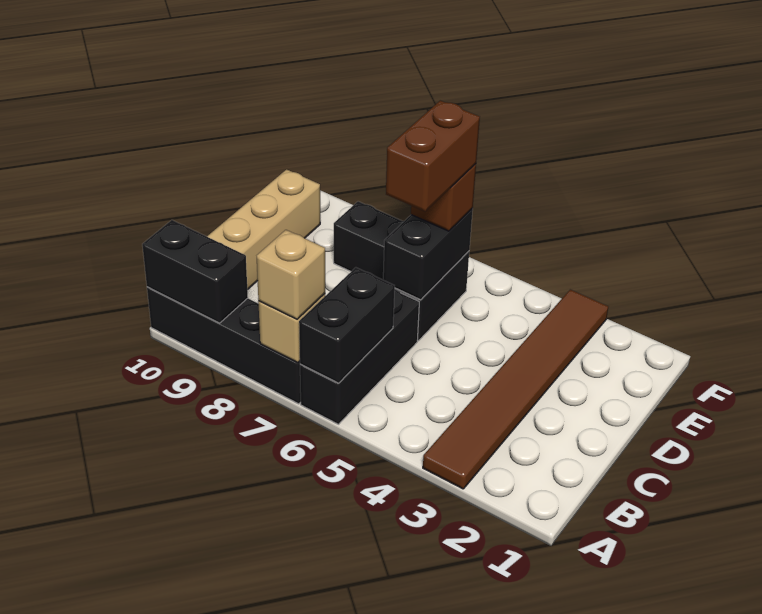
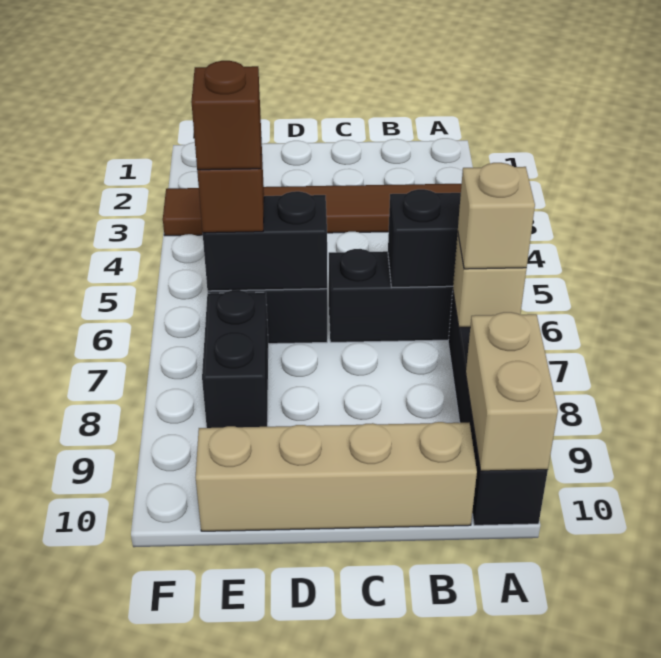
black brick A9:A10 level 2 -> tan brick A9:A10 level 2
brown brick D6:E6 level 4 -> brown brick E6 level 4

